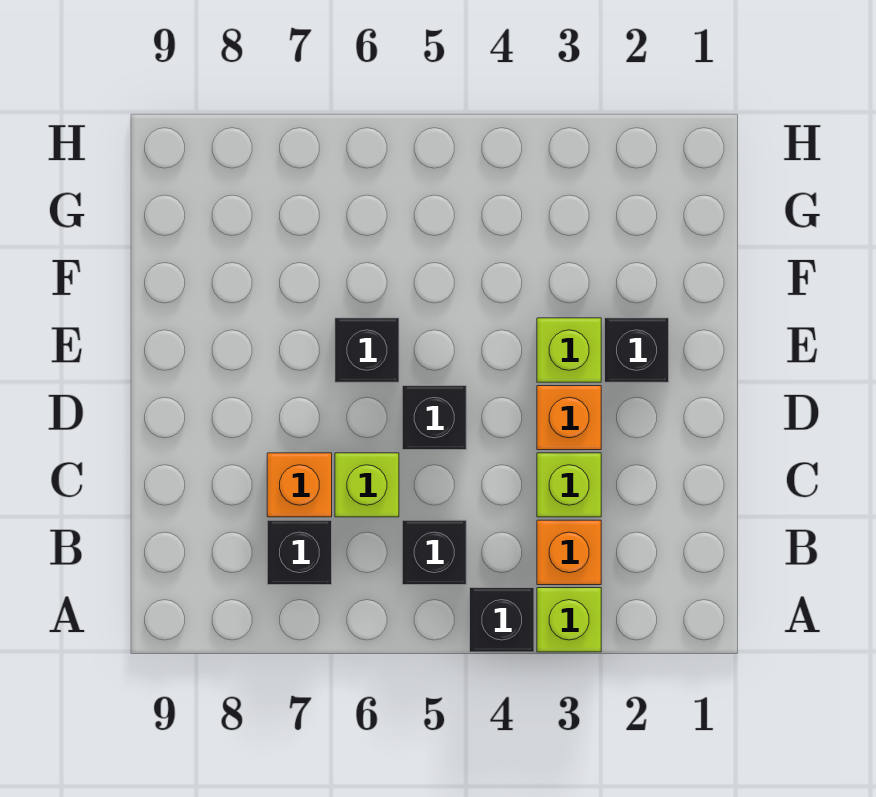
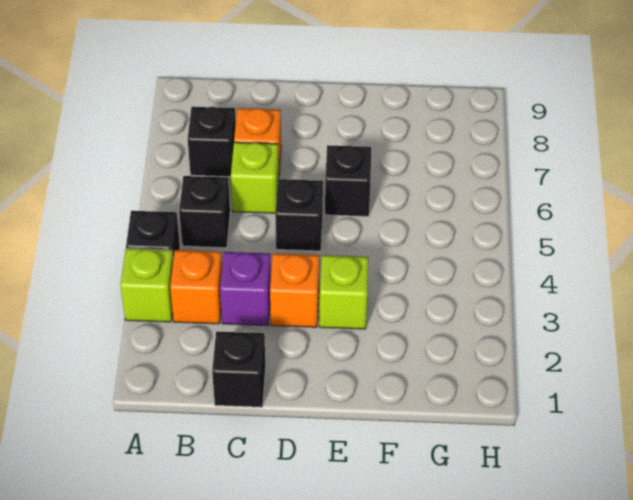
lime brick C3 level 1 -> purple brick C3 level 1
black brick E2 level 1 -> black brick C1 level 1

